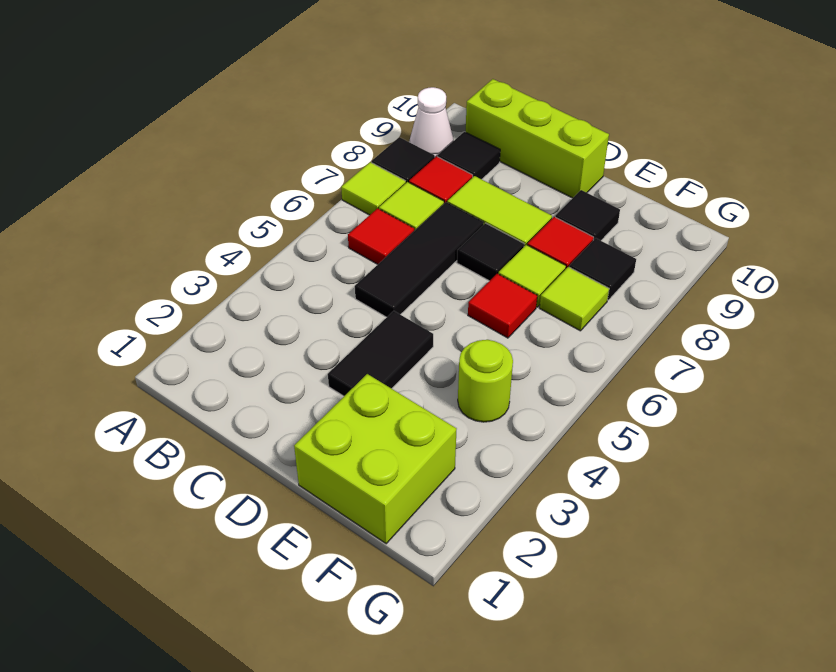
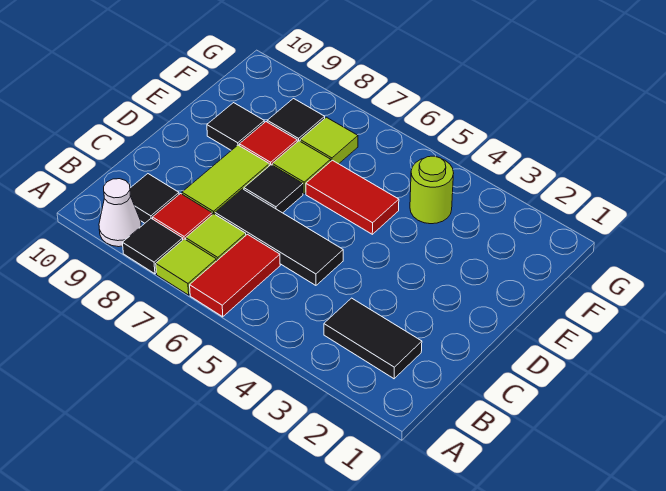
red tile B6 level 1 -> red tile A6:B6 level 1
lime brick B10:D10 level 1 -> none
black tile D3:D4 level 1 -> black tile B2:B3 level 1
lime brick E1:F2 level 1 -> none
red tile E6 level 1 -> red tile E5:E6 level 1

